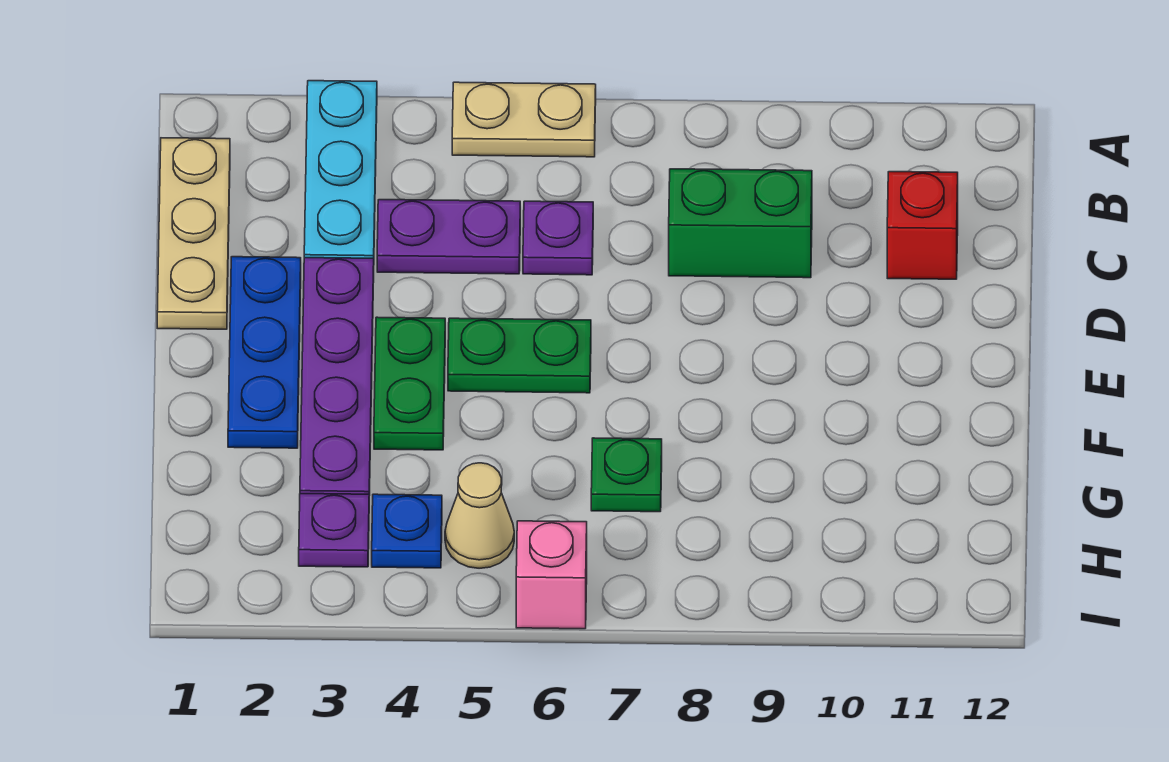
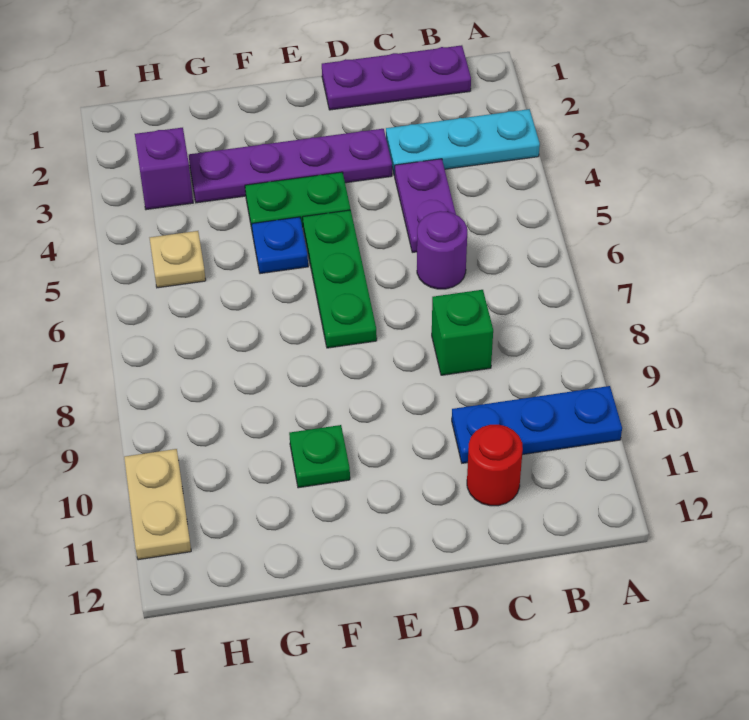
tan plate A5:A6 level 1 -> tan plate I10:I11 level 1
tan plate B1:D1 level 1 -> purple plate B1:D1 level 1
purple plate C6 level 1 -> purple round brick C6 level 1
green brick C8:C9 level 1 -> green brick C8 level 1
red brick C11 level 1 -> red round brick C11 level 1
blue plate D2:F2 level 1 -> blue plate A10:C10 level 1
green plate E5:E6 level 1 -> green plate E5:E7 level 1
green plate G7 level 1 -> green plate F10 level 1
purple plate H3 level 1 -> purple brick H3 level 1
blue plate H4 level 1 -> blue plate F5 level 1
tan cone H5 level 1 -> tan plate H5 level 1
pink brick I6 level 1 -> none

